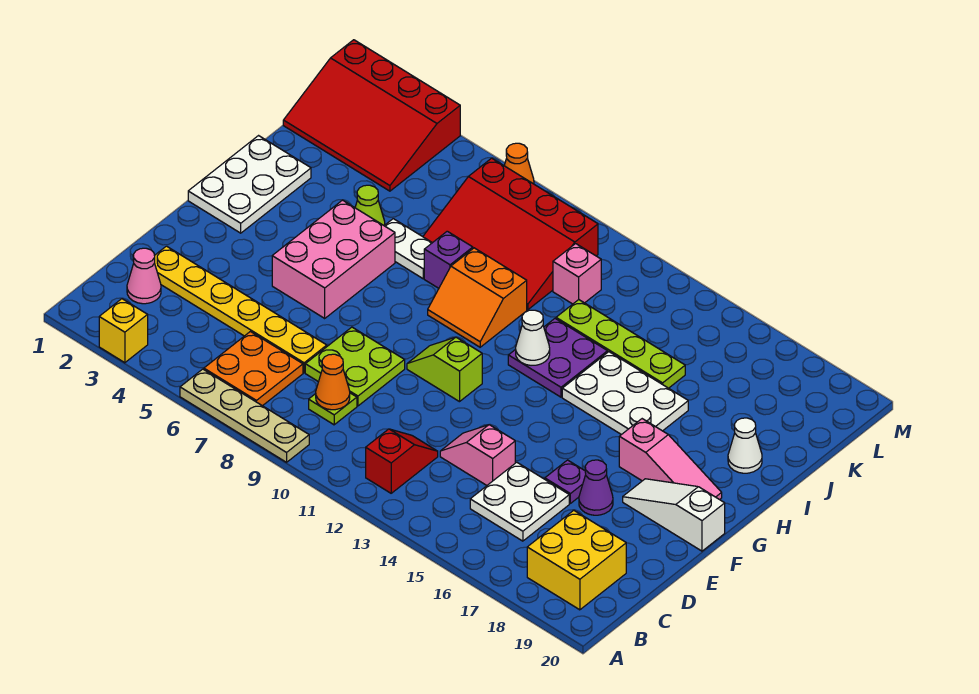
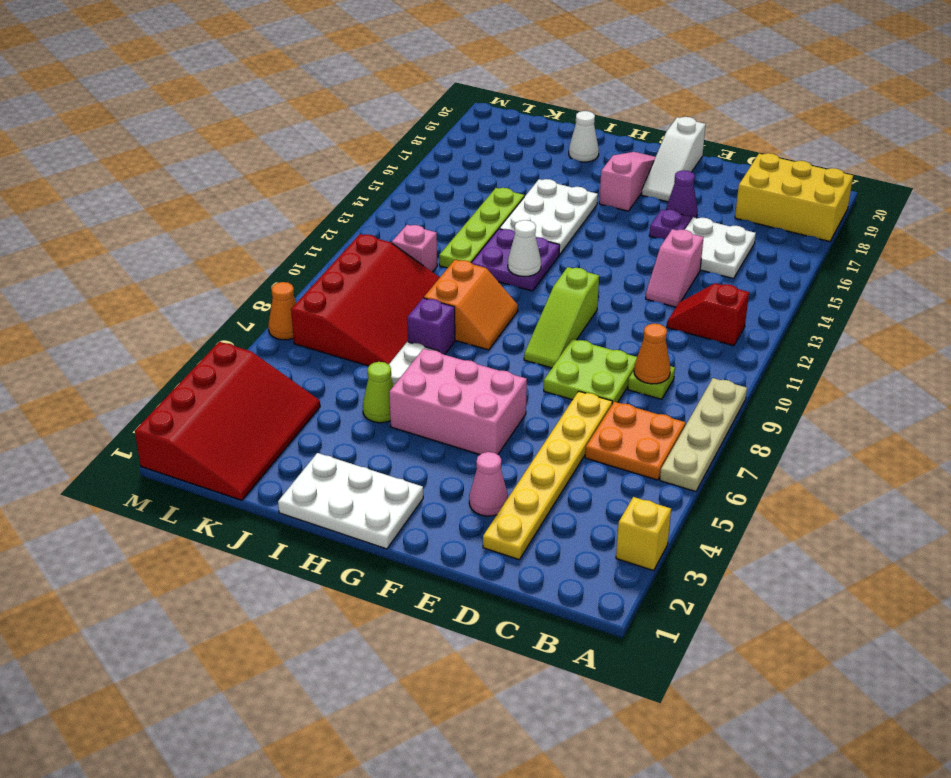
yellow brick B18:C19 level 1 -> yellow brick A18:C19 level 1
pink cone C2 level 1 -> pink cone E3 level 1
lime slope F10:F11 level 1 top 11 -> lime slope F9:F11 level 1 top 11

